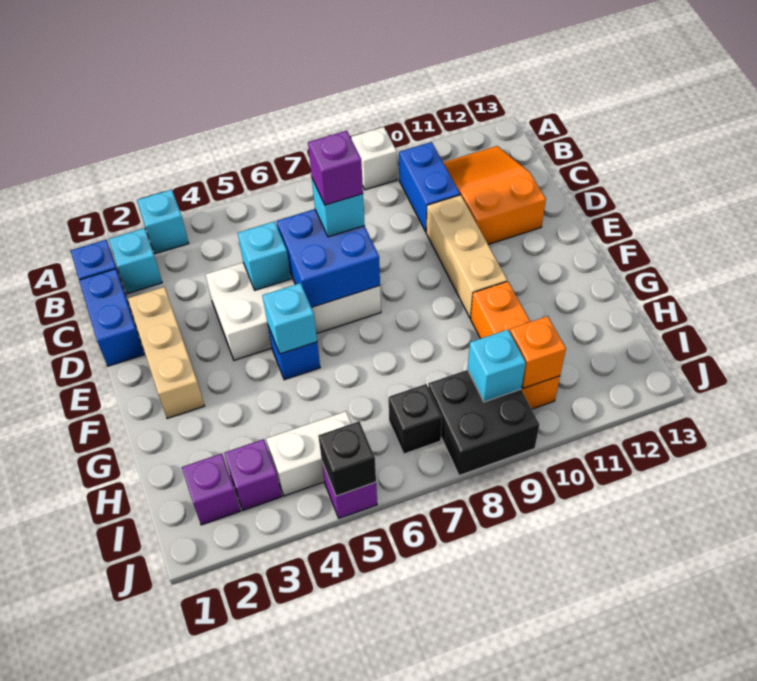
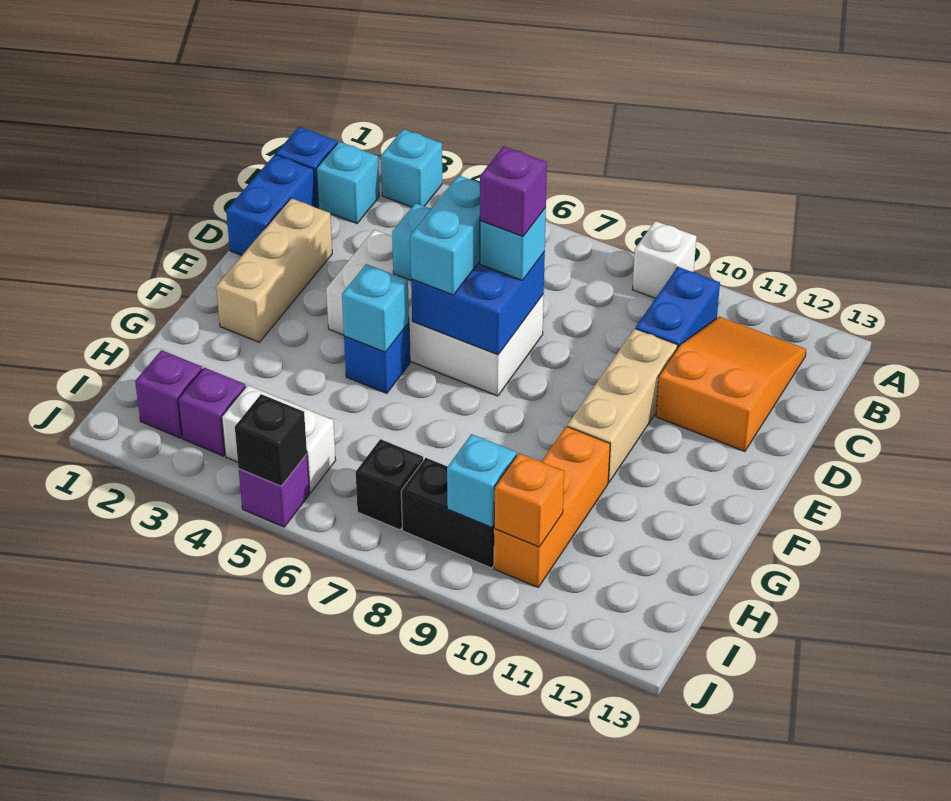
none -> cyan brick D6:E6 level 3
black brick I8:J9 level 1 -> black brick I8:I9 level 1

